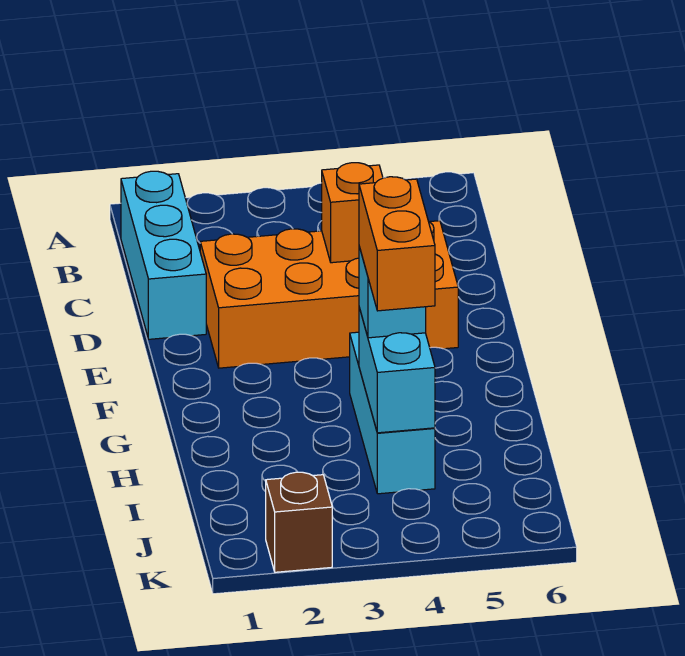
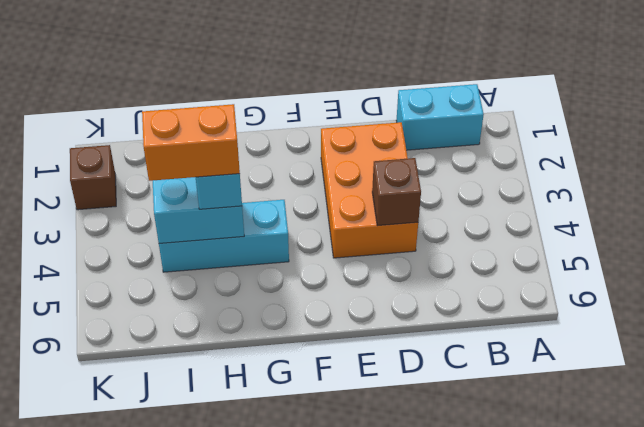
cyan brick B1:D1 level 1 -> cyan brick B1:C1 level 1
orange brick D2:E5 level 1 -> orange brick D2:E4 level 1
orange brick D4 level 2 -> brown brick D4 level 2

